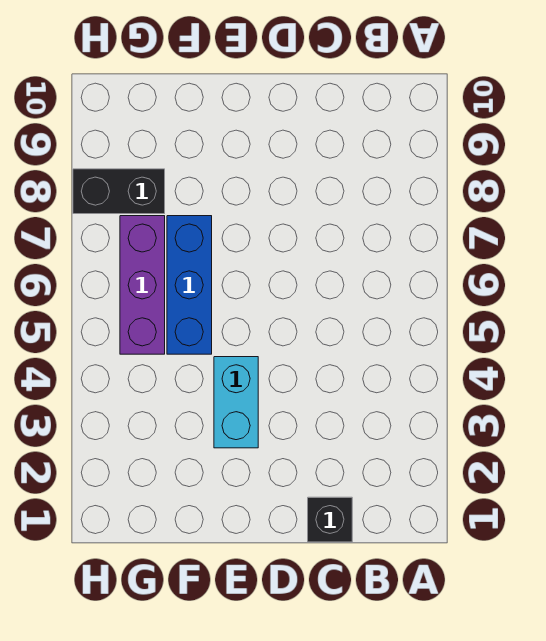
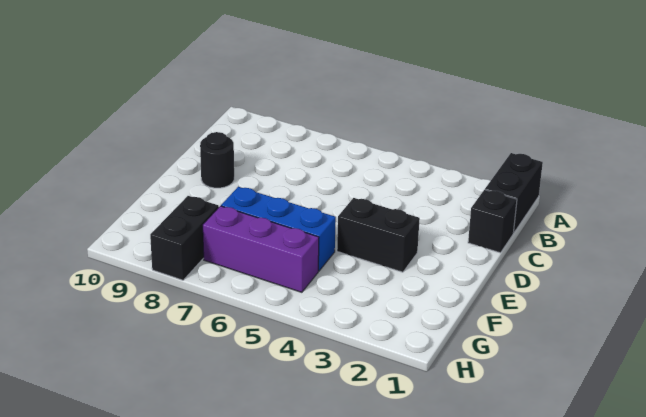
none -> black brick A1:B1 level 1
none -> black round brick D9 level 1
cyan brick E3:E4 level 1 -> black brick E3:E4 level 1

